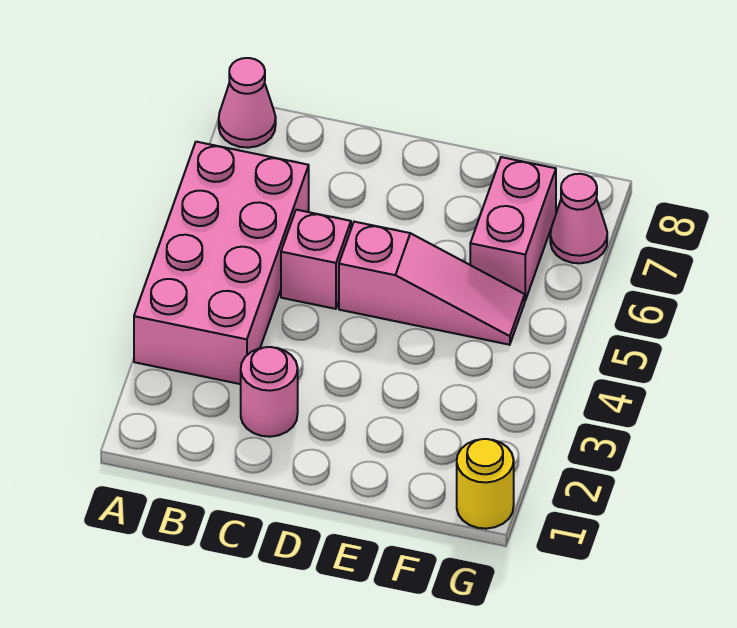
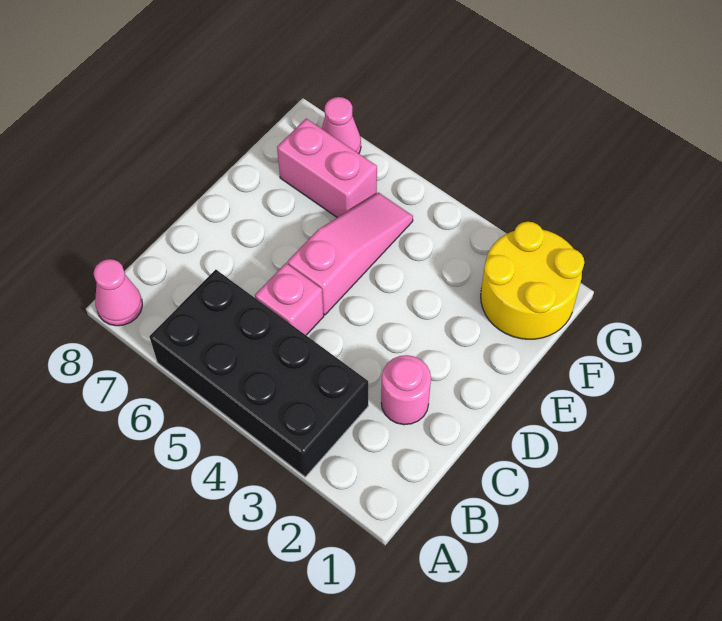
pink brick A3:B6 level 1 -> black brick A3:B6 level 1
yellow round brick G1 level 1 -> yellow round brick F1:G2 level 1

